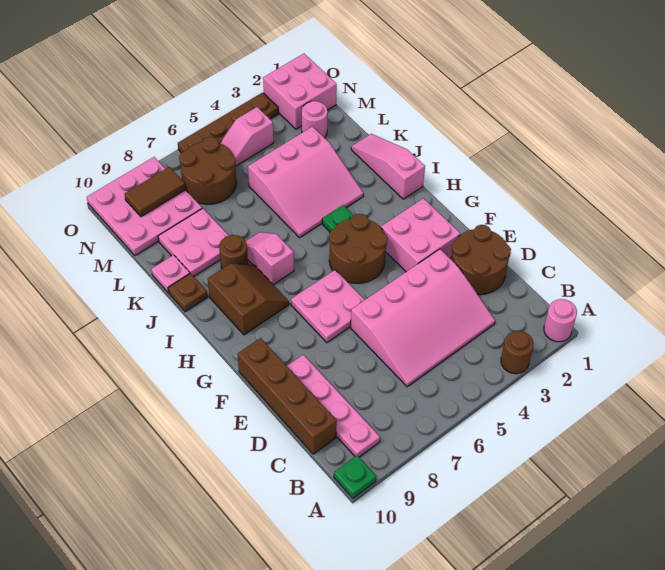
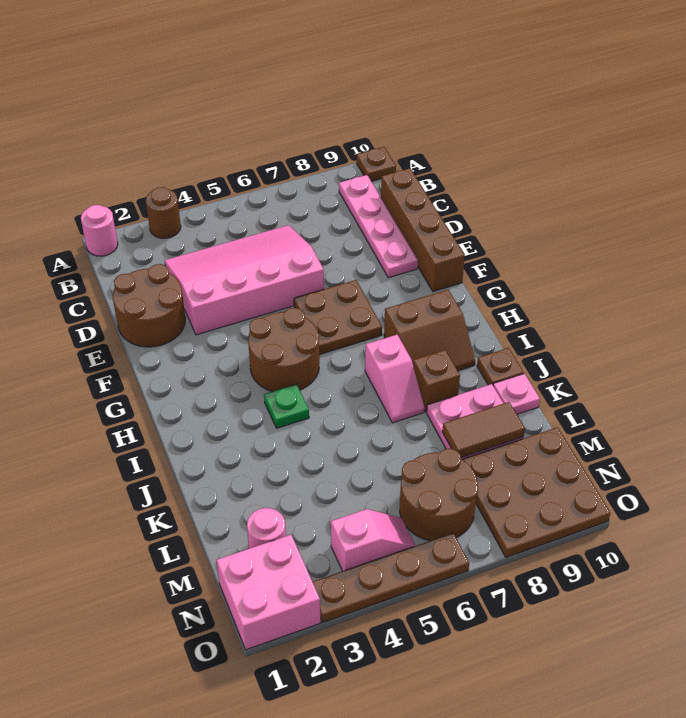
green plate A10 level 1 -> brown plate A10 level 1
pink brick F2:G3 level 1 -> none
pink plate F6:G7 level 1 -> brown plate F6:G7 level 1
brown slope H8:I9 level 1 top 9 -> brown slope H8:I9 level 1 top H
pink slope I1:K1 level 1 top I -> none
pink slope J3:L5 level 1 top L -> none
brown round brick J8 level 1 -> brown brick J8 level 1
pink plate M8:O10 level 1 -> brown plate M8:O10 level 1
brown tile N8:N9 level 2 -> brown tile L8:L9 level 2

